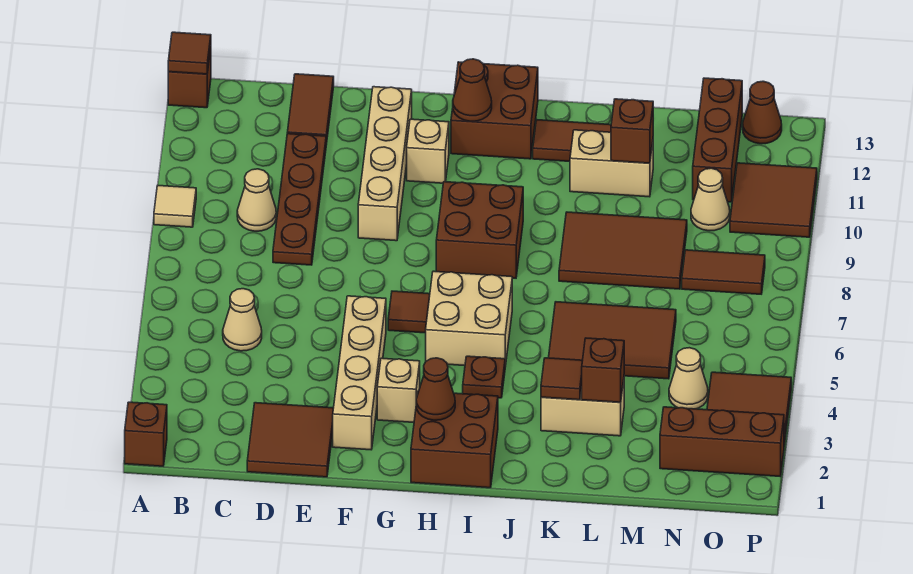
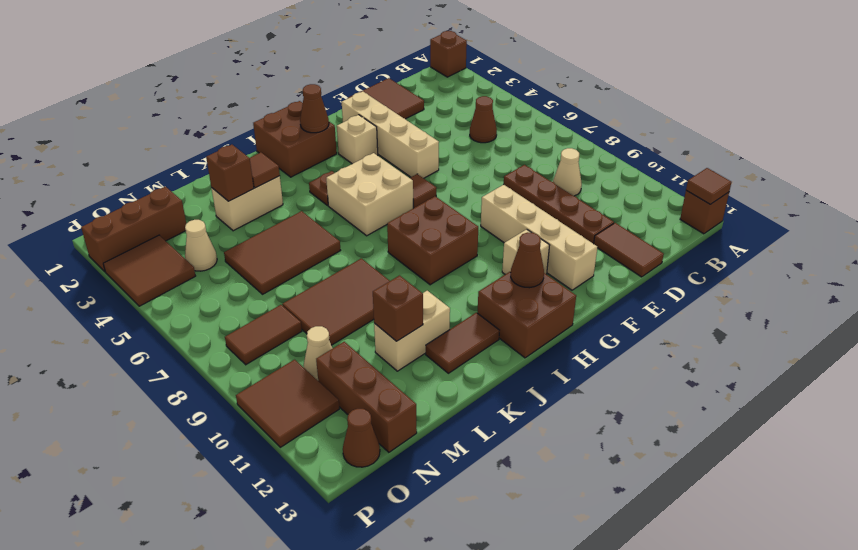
tan tile A9 level 1 -> none
tan cone C5 level 1 -> brown cone C5 level 1

